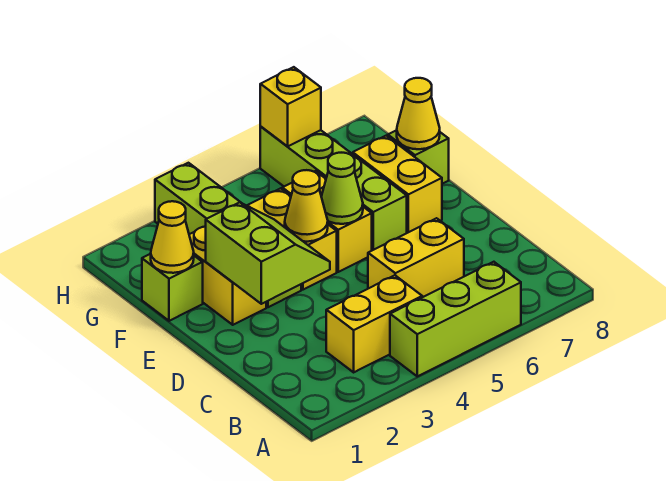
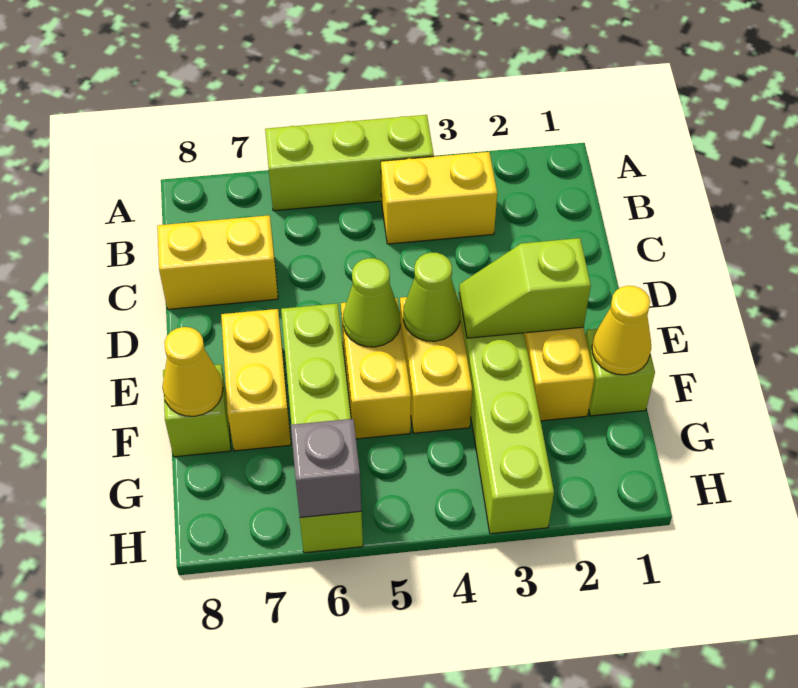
yellow brick C5:C6 level 1 -> yellow brick C7:C8 level 1
lime slope D2:E3 level 2 top 2 -> lime slope E2:E3 level 2 top 2
yellow cone E4 level 2 -> lime cone E4 level 2
yellow brick H6 level 2 -> grey brick H6 level 2

